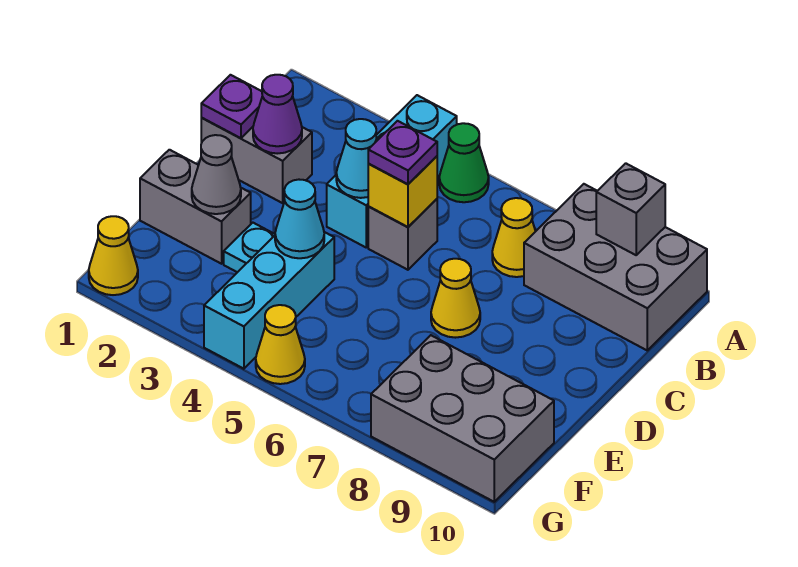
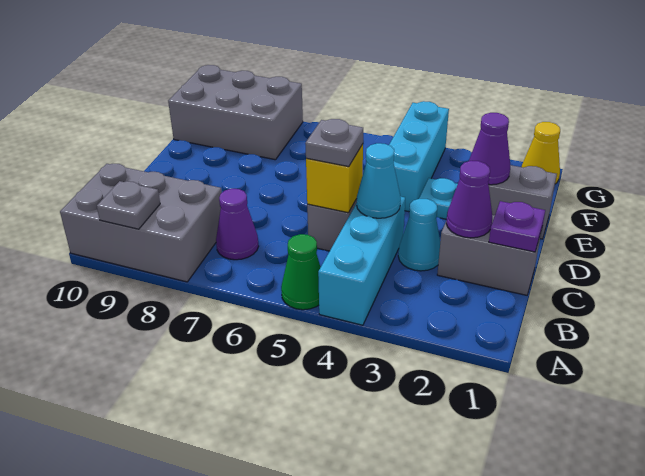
grey brick A9 level 2 -> grey plate A9 level 2
yellow cone B7 level 1 -> purple cone B7 level 1
purple plate C5 level 3 -> grey plate C5 level 3
yellow cone D7 level 1 -> none
grey cone E2 level 2 -> purple cone E2 level 2
cyan cone E4 level 2 -> cyan cone C3 level 1
yellow cone G5 level 1 -> none

